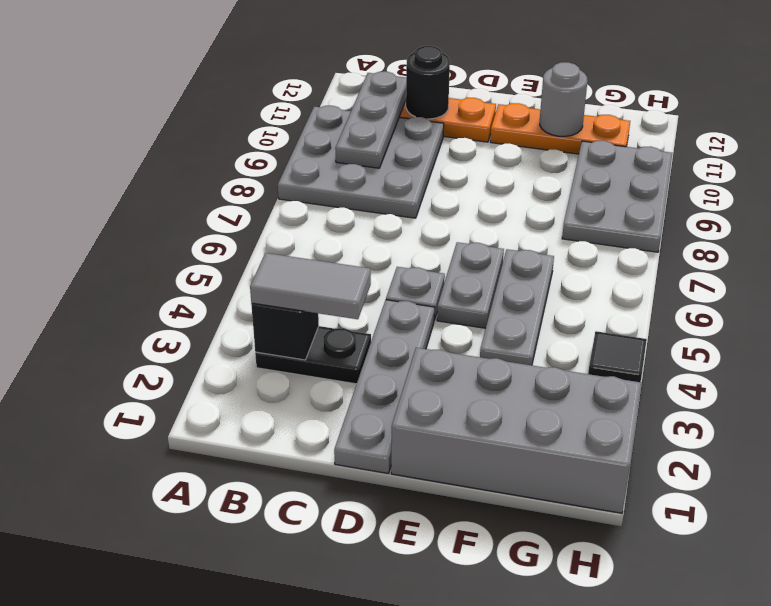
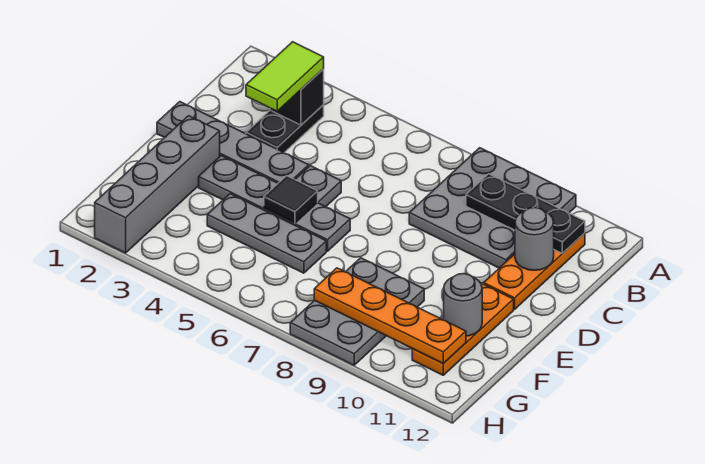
grey tile B3:C3 level 3 -> lime tile B3:C3 level 3
grey plate B9:B11 level 2 -> black plate B9:B11 level 2
black round brick C11 level 2 -> grey round brick C11 level 2
grey brick E1:H2 level 1 -> grey brick E2:H2 level 1
grey plate E5:E6 level 1 -> grey plate E3:E6 level 1
grey plate G8:H10 level 1 -> grey plate F8:H9 level 1
none -> orange plate G8:G11 level 2
black tile H4 level 1 -> black tile E5 level 2

